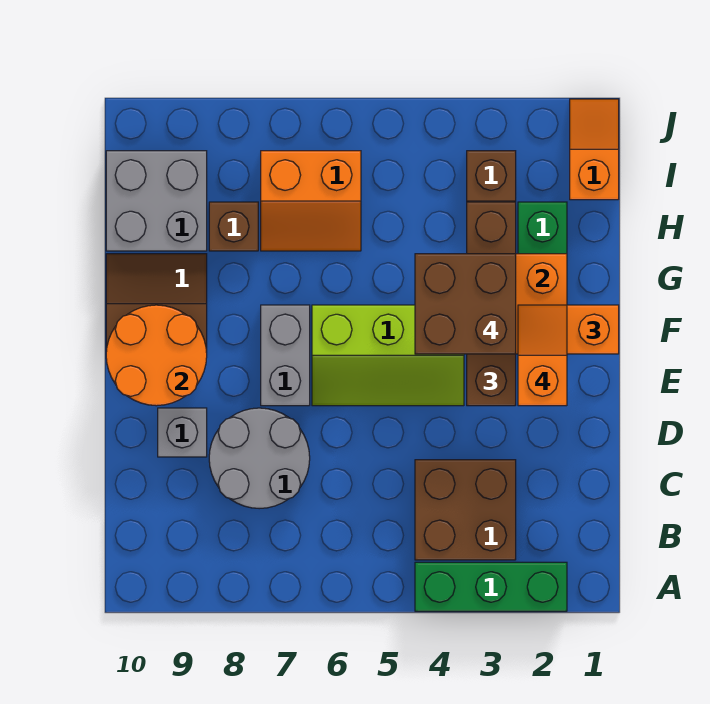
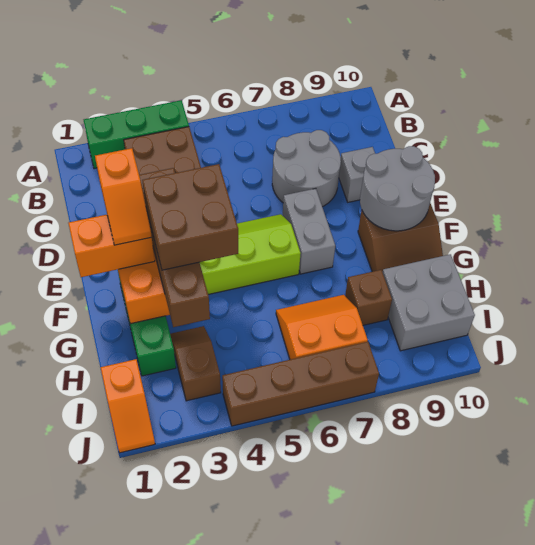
orange round brick E9:F10 level 2 -> grey round brick E9:F10 level 2
none -> brown brick J4:J7 level 1

